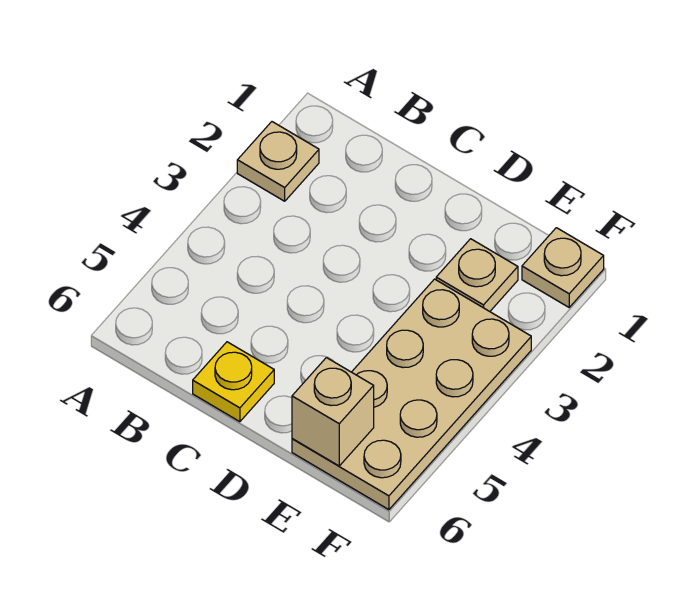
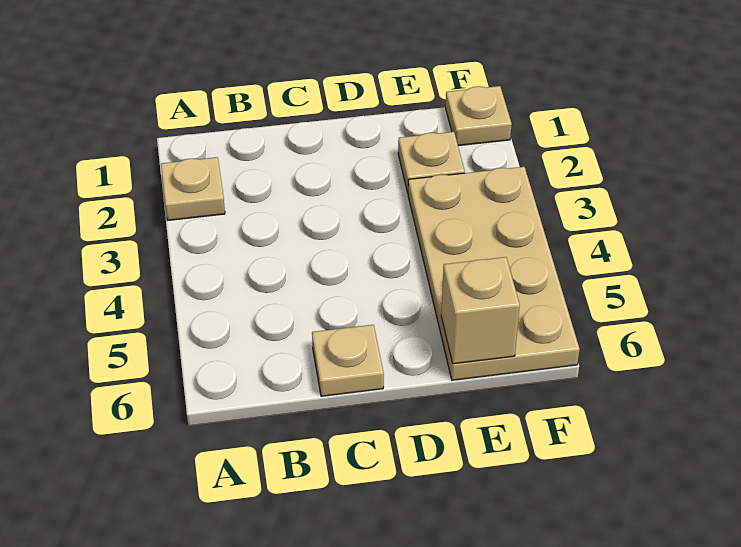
yellow plate C6 level 1 -> tan plate C6 level 1

